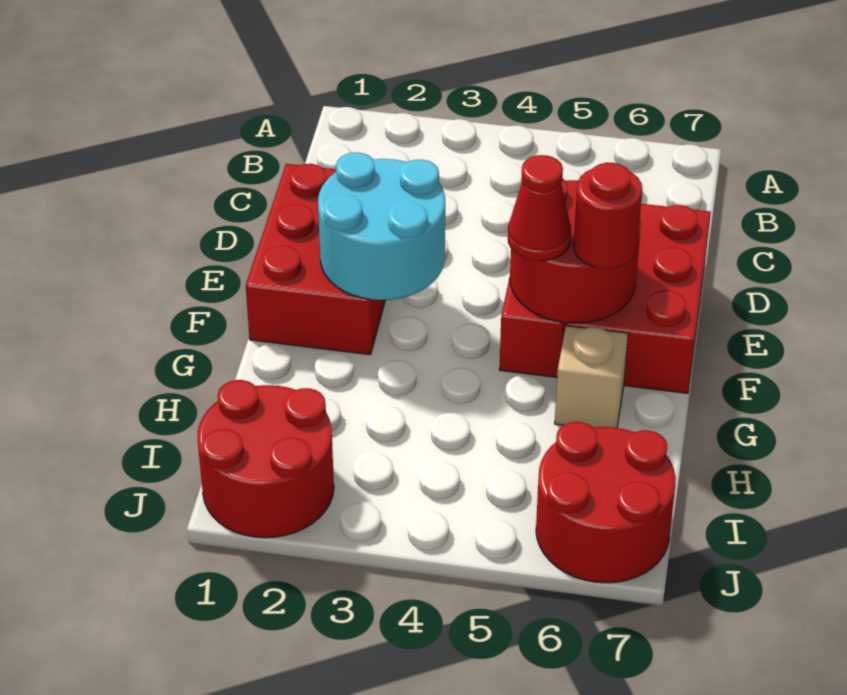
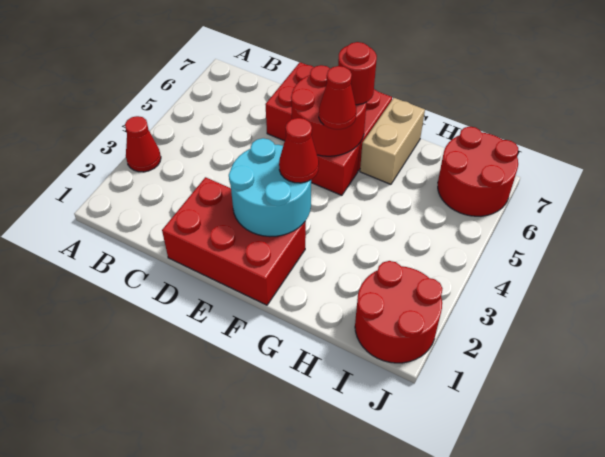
none -> red cone A3 level 1
none -> red cone F3 level 3
tan brick G6 level 1 -> tan brick G6:G7 level 1

